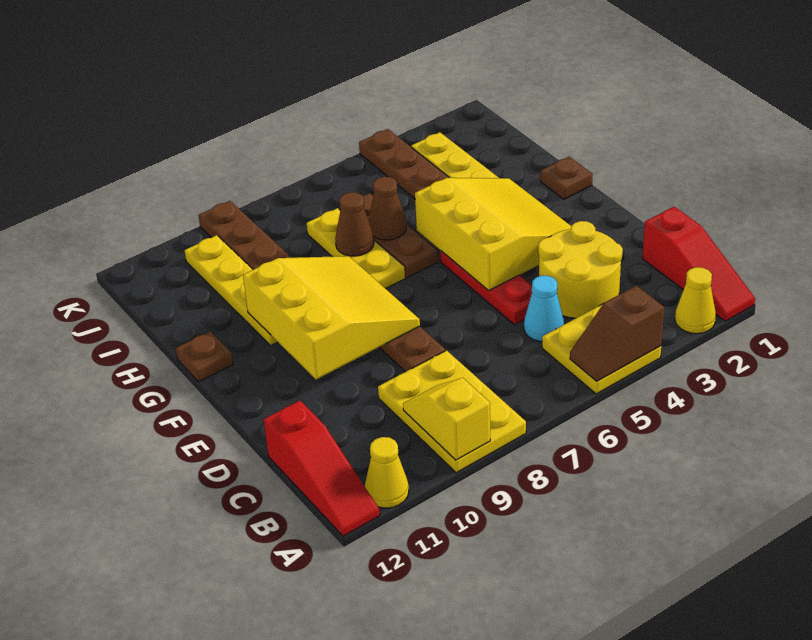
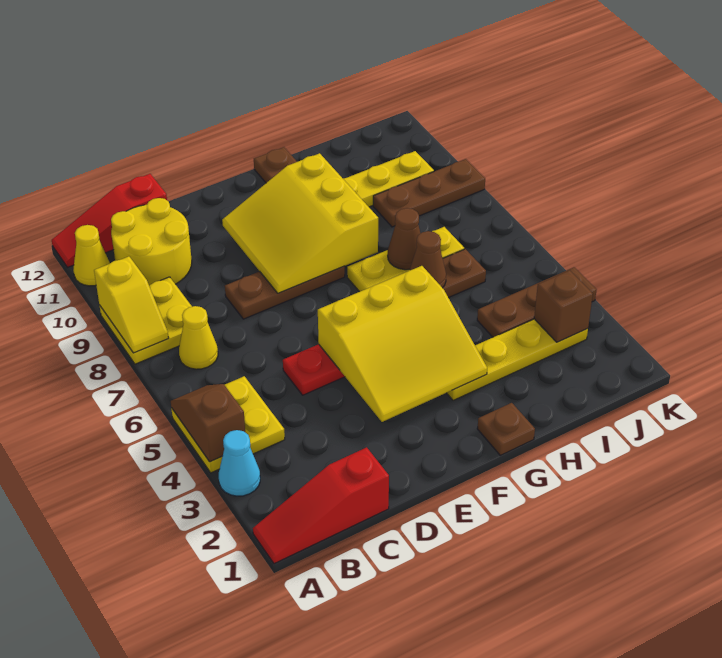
yellow cone A2 level 1 -> yellow cone B7 level 1
yellow plate A8:C9 level 1 -> yellow plate A8:B9 level 1
yellow slope A9:B9 level 2 top A -> yellow slope A8:A9 level 2 top 9
yellow round brick C3:D4 level 1 -> yellow round brick B10:C11 level 1
cyan cone C5 level 1 -> cyan cone A3 level 1
yellow slope E8:G10 level 2 top 10 -> yellow slope E8:G10 level 2 top G
none -> brown brick J3 level 2

